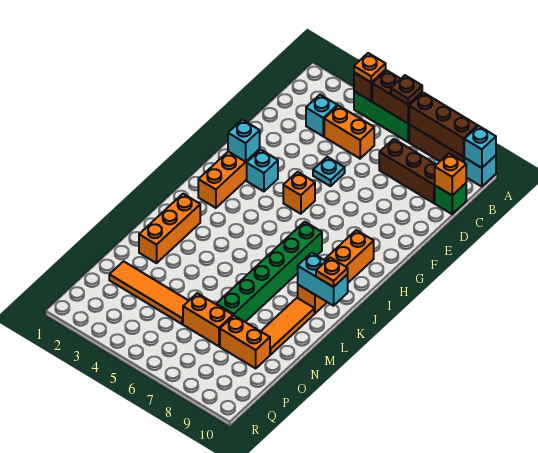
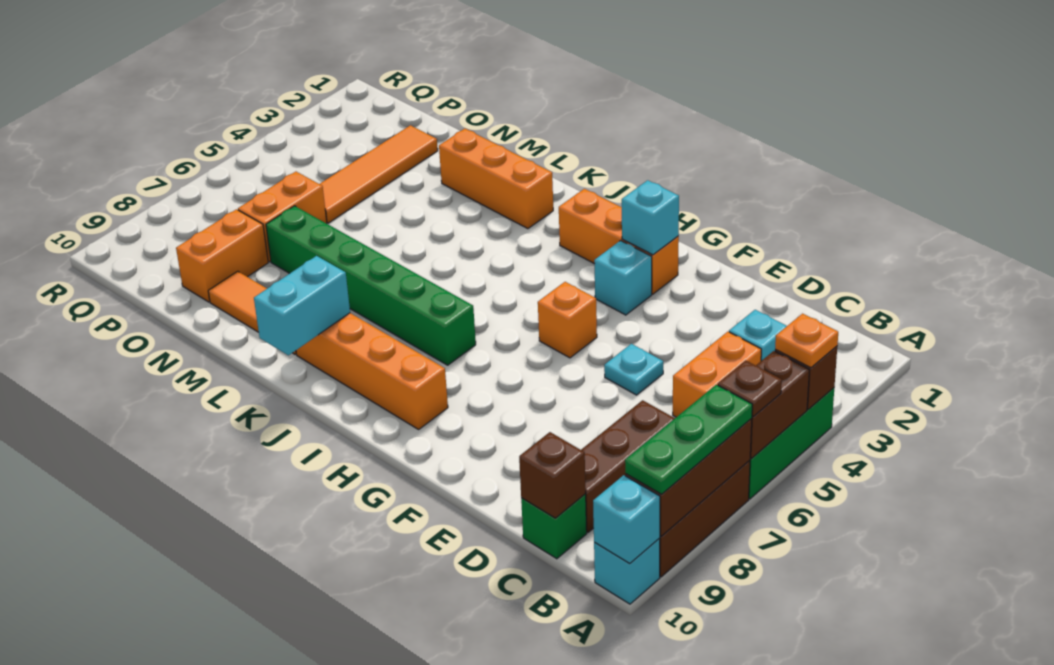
none -> green plate A7:A9 level 3
orange brick C10 level 2 -> brown brick C10 level 2
orange plate K10 level 3 -> none

